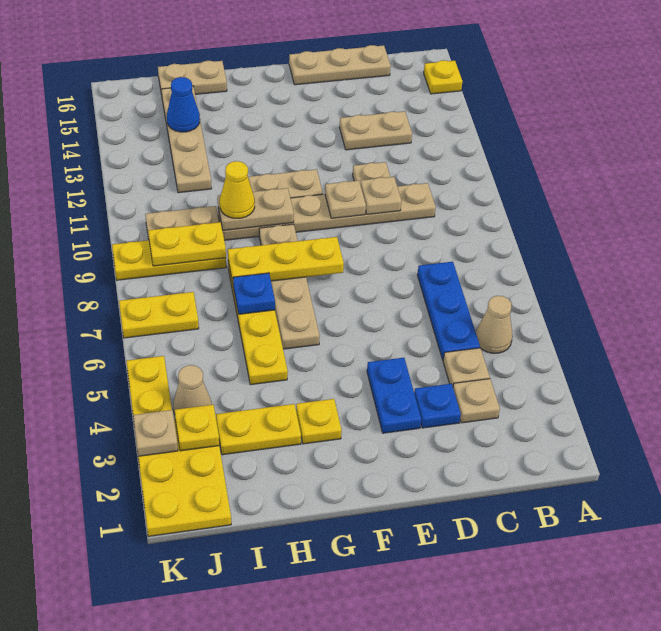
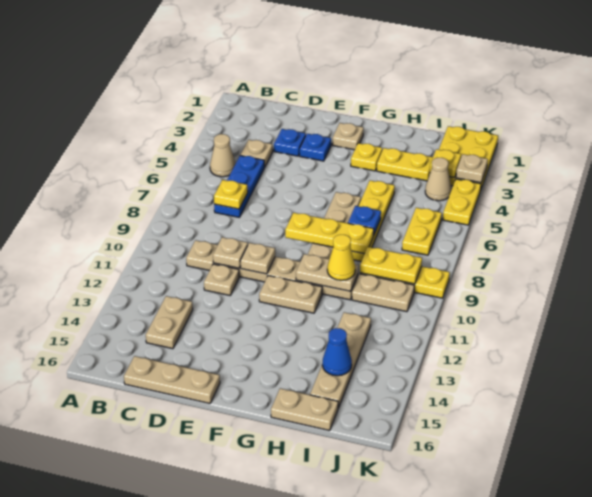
yellow plate A15 level 1 -> yellow plate C7 level 2
tan plate C3 level 1 -> tan plate F2 level 1
tan plate C13:D13 level 1 -> tan plate C13:C14 level 1
blue plate E3:E4 level 1 -> blue plate E3 level 1
yellow plate J7:K7 level 1 -> yellow plate J6:J7 level 1

